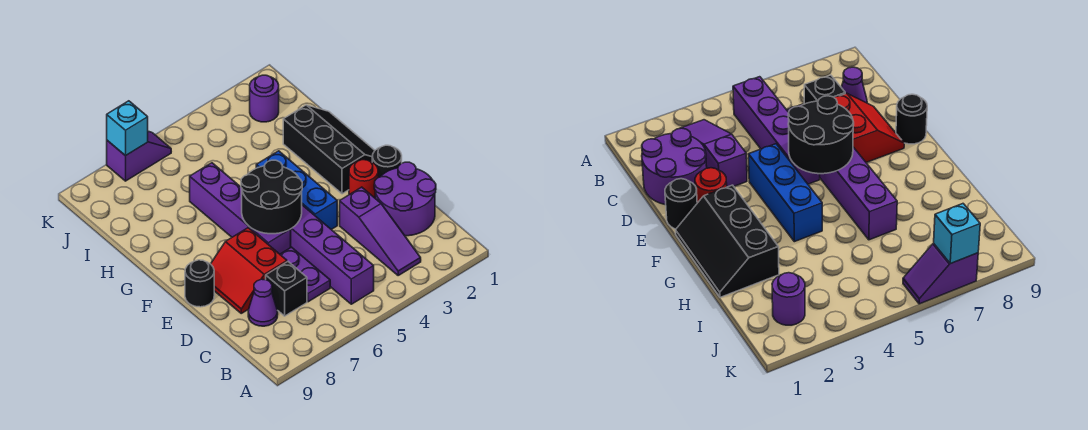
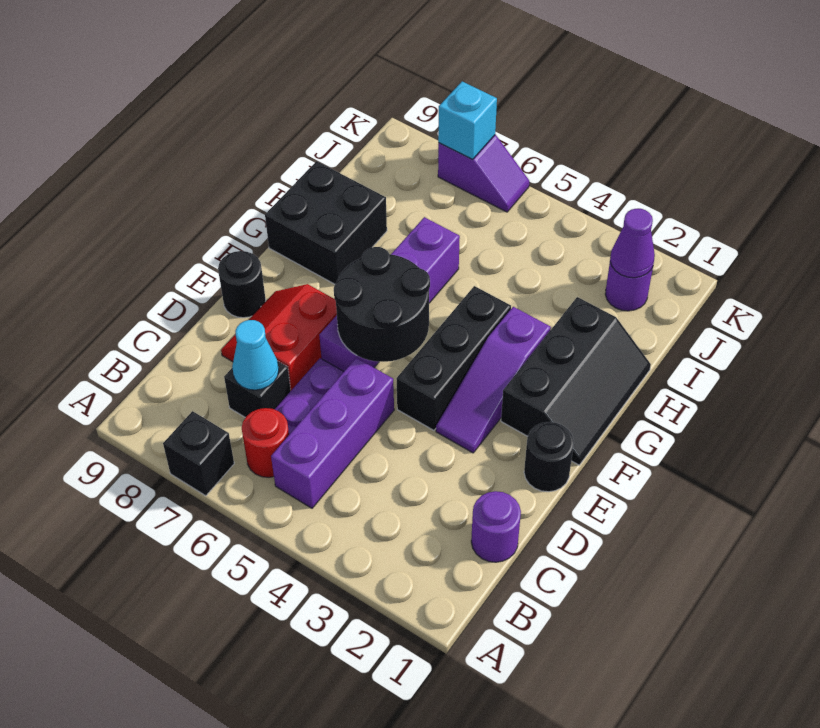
none -> black brick A7 level 1
purple slope B3:D3 level 1 top D -> purple slope E3:G3 level 1 top G
purple brick B5:E5 level 1 -> purple brick B5:D5 level 1
purple round brick C1:D2 level 1 -> purple round brick C1 level 1
none -> cyan cone C7 level 2
purple cone C8 level 1 -> purple cone J2 level 2
red round brick E2 level 1 -> red round brick B6 level 1
blue brick E4:G4 level 1 -> black brick E4:G4 level 1
none -> black brick G8:H9 level 1

